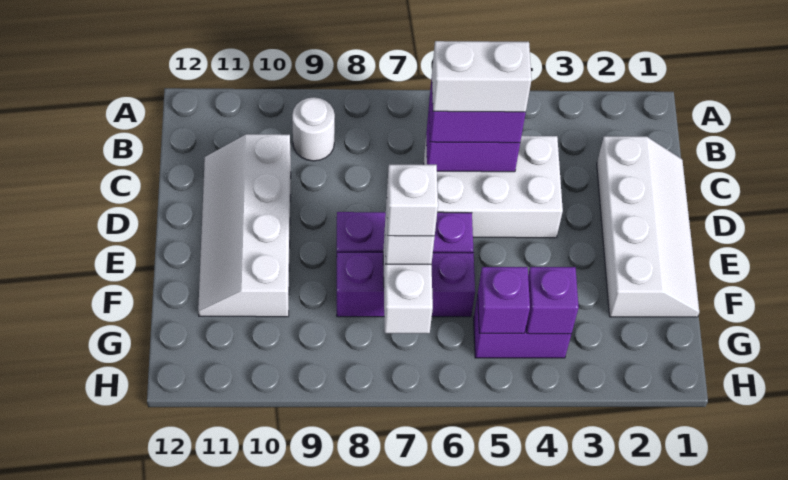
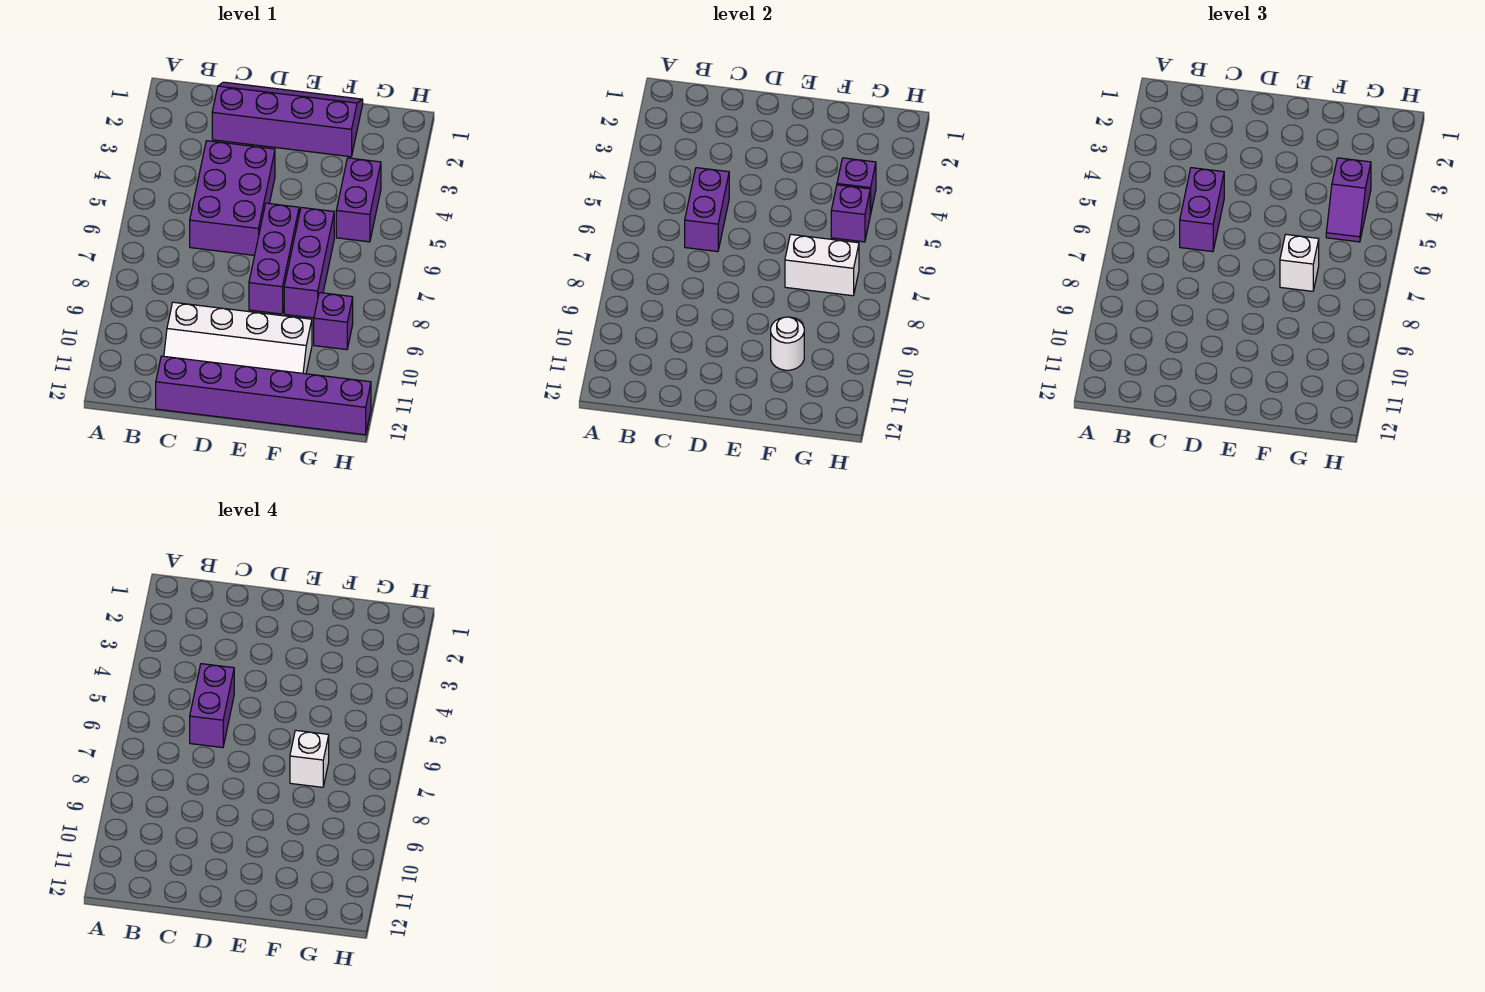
white round brick B9 level 1 -> white round brick F10 level 2
white slope C1:F2 level 1 top 2 -> purple slope C1:F2 level 1 top 2
white brick C4:D6 level 1 -> purple brick C4:D6 level 1
white brick C5:C6 level 4 -> purple brick C5:C6 level 4
none -> purple brick C12:H12 level 1
none -> purple slope G4:G5 level 3 top 4
none -> purple brick G9 level 1

